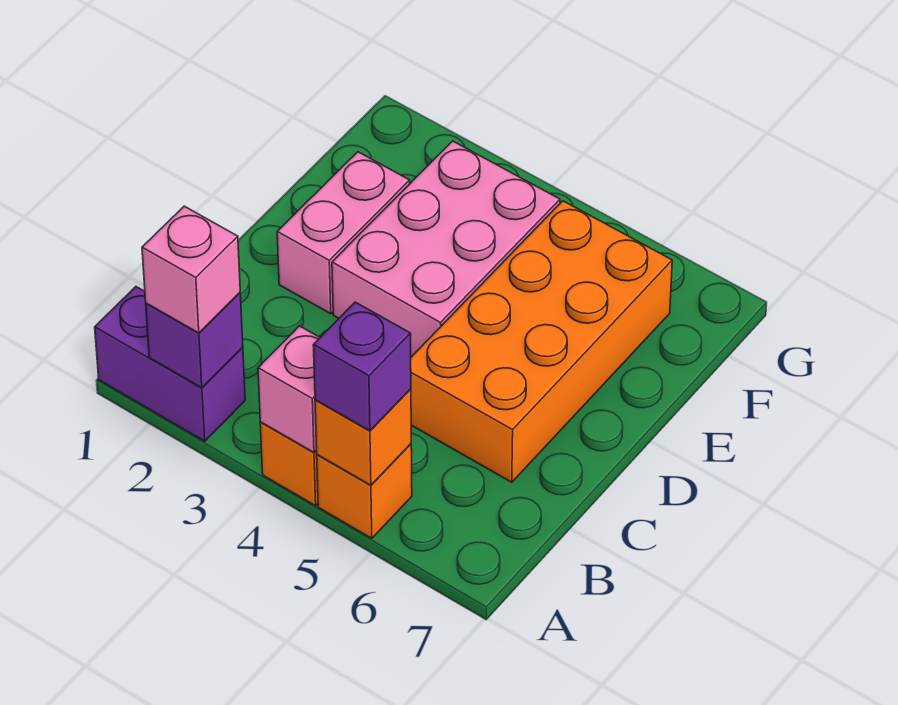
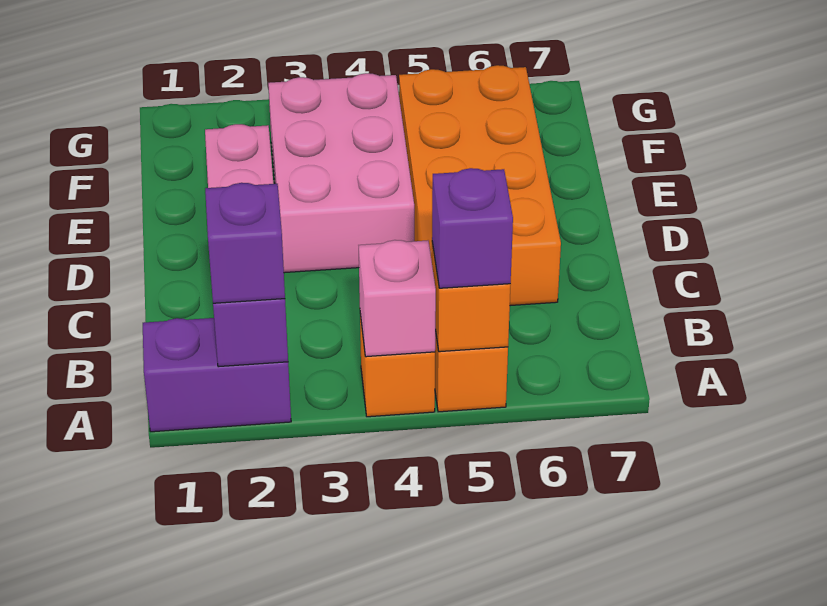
pink brick A2 level 3 -> purple brick A2 level 3

